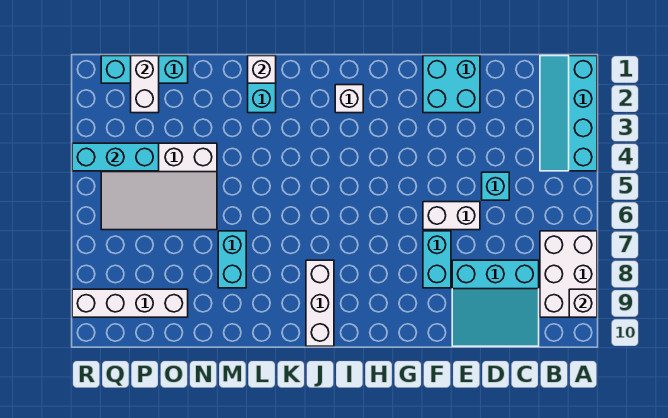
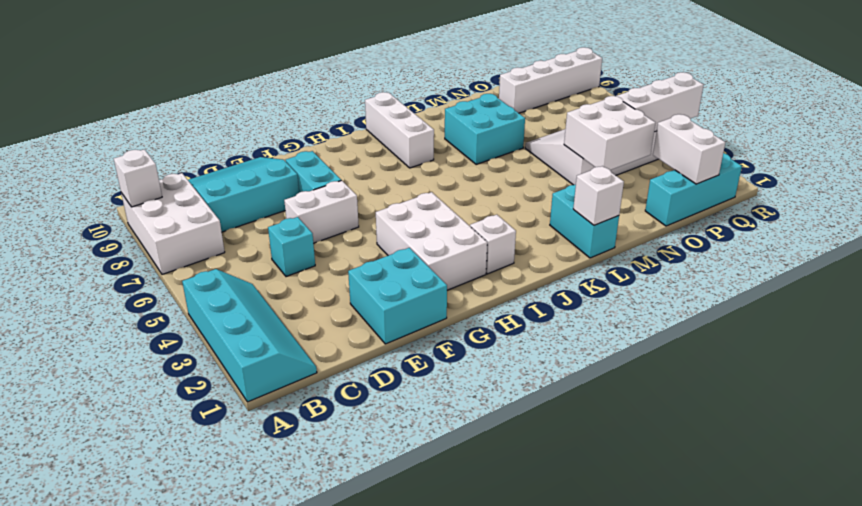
none -> white brick G2:H4 level 1
cyan brick M7:M8 level 1 -> cyan brick L7:M8 level 1
none -> white brick N3:O4 level 2
cyan brick P4:R4 level 2 -> white brick P4:R4 level 2

